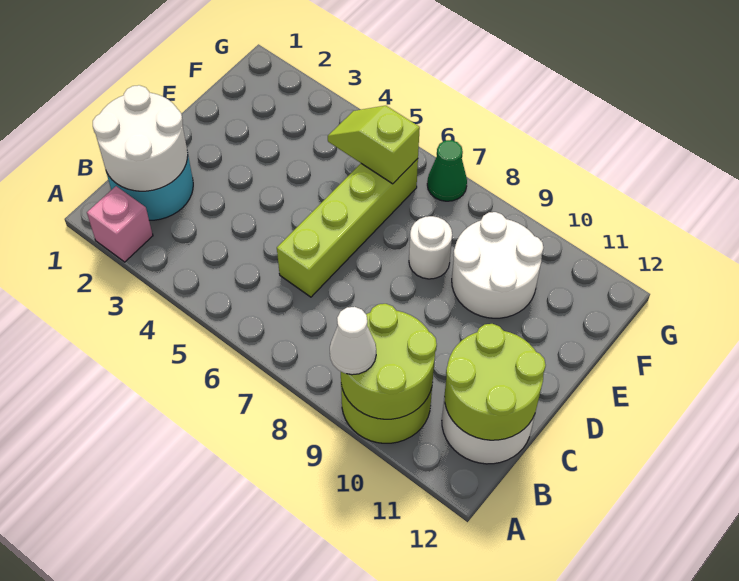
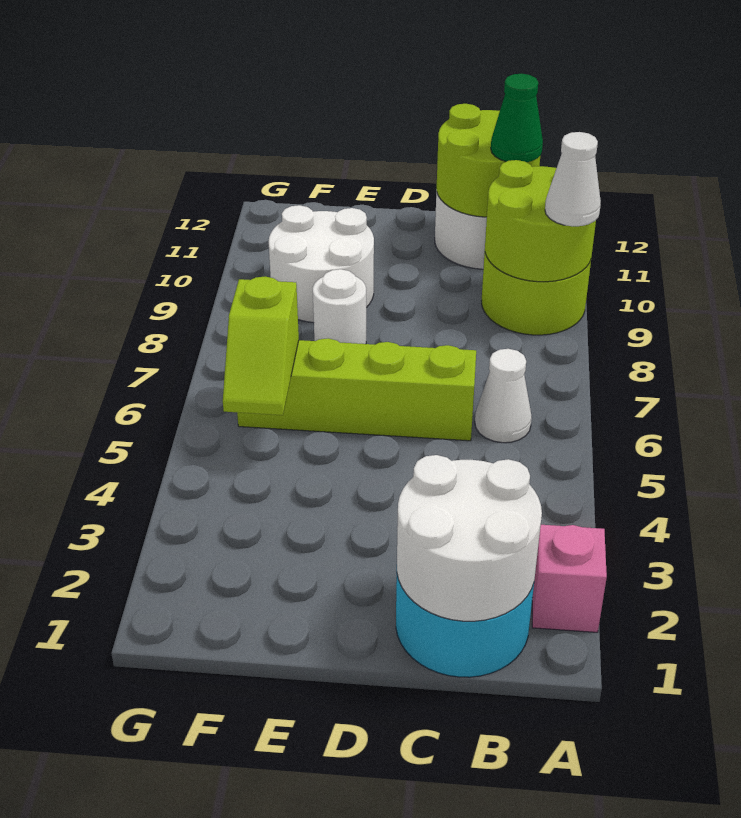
none -> white cone B6 level 1
green cone G7 level 1 -> green cone B11 level 3

